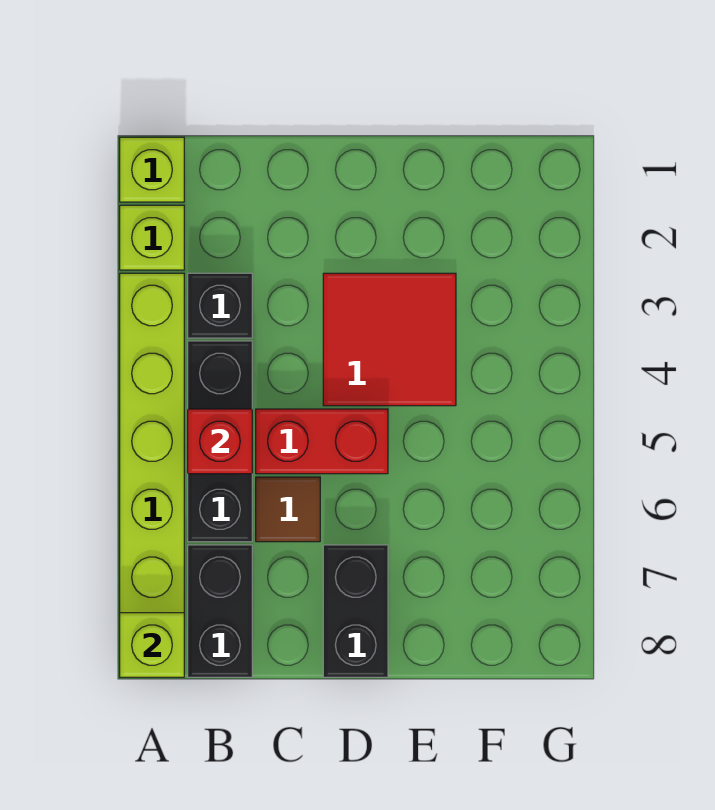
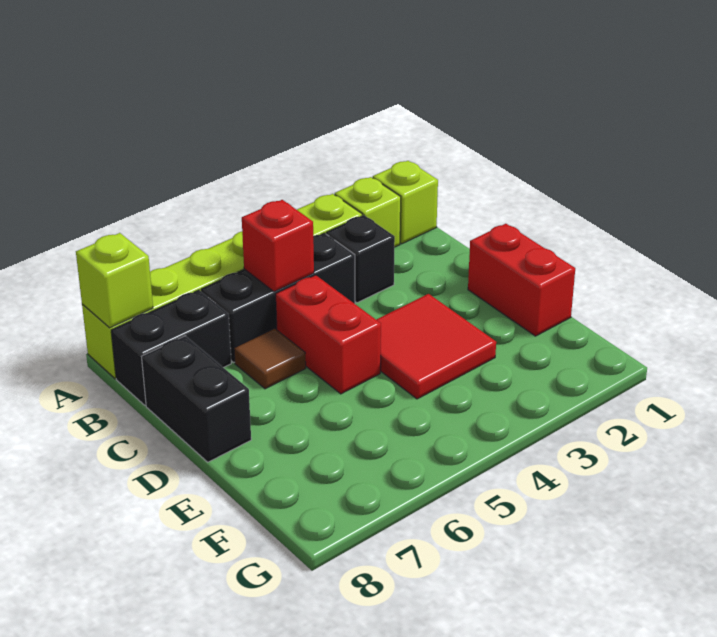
none -> red brick D1:E1 level 1
black brick D7:D8 level 1 -> black brick C8:D8 level 1

